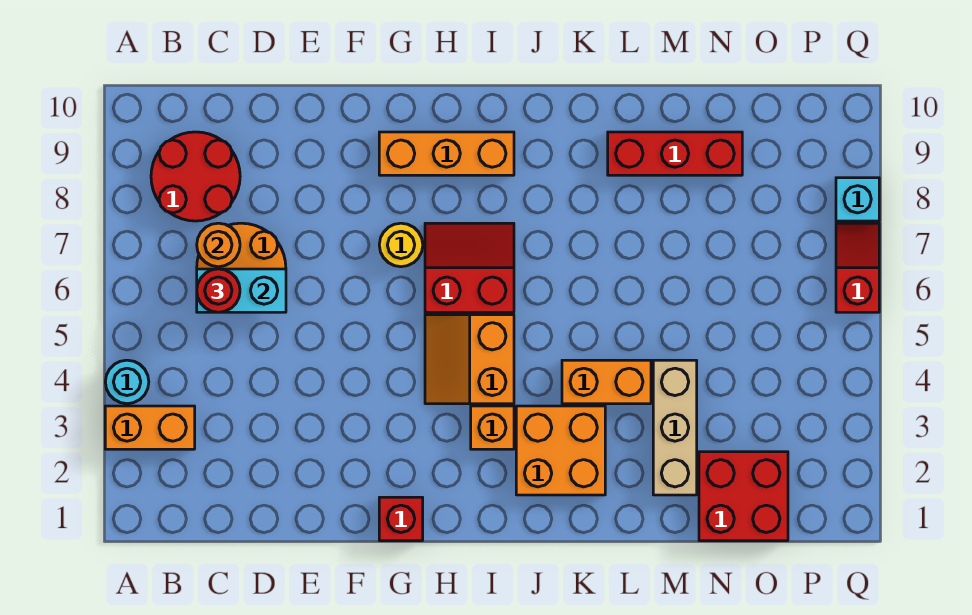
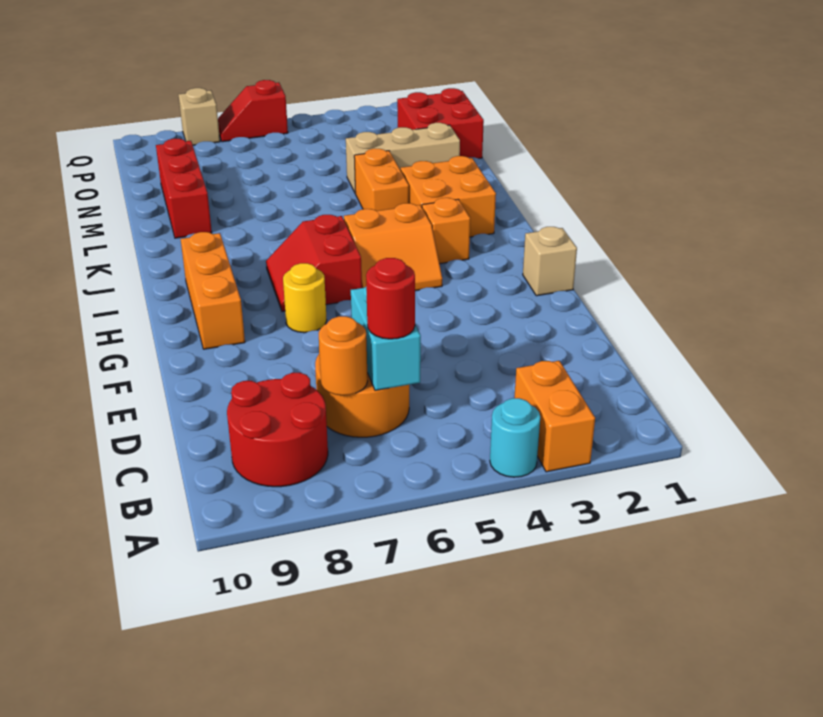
red brick G1 level 1 -> tan brick G1 level 1
cyan brick Q8 level 1 -> tan brick Q8 level 1

